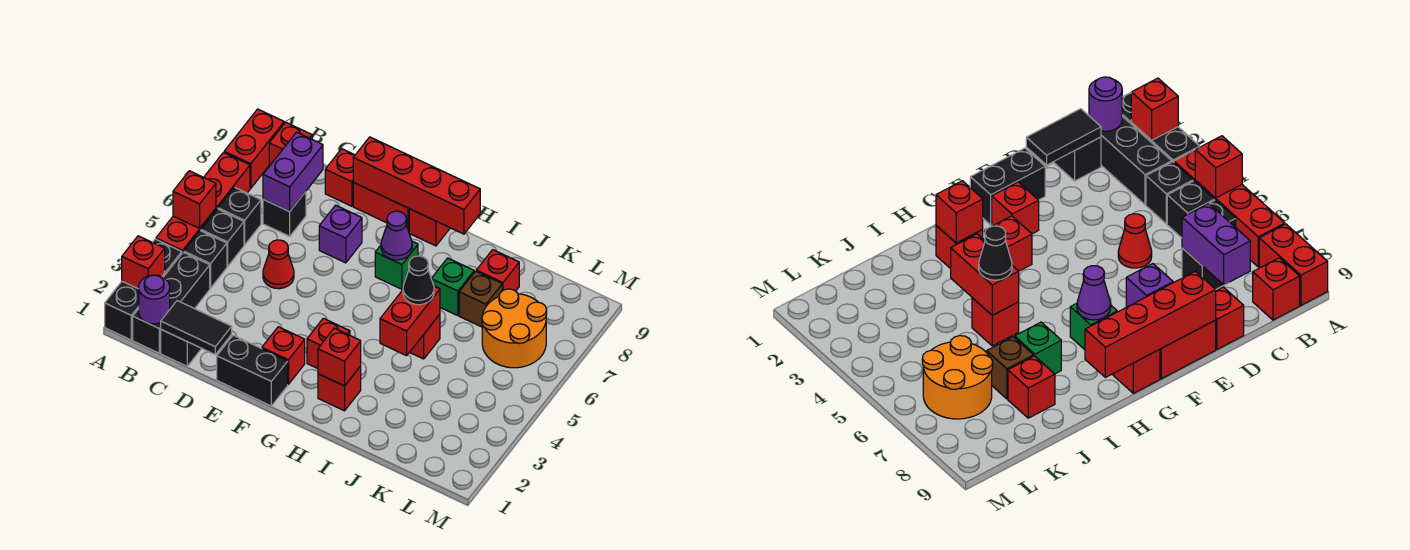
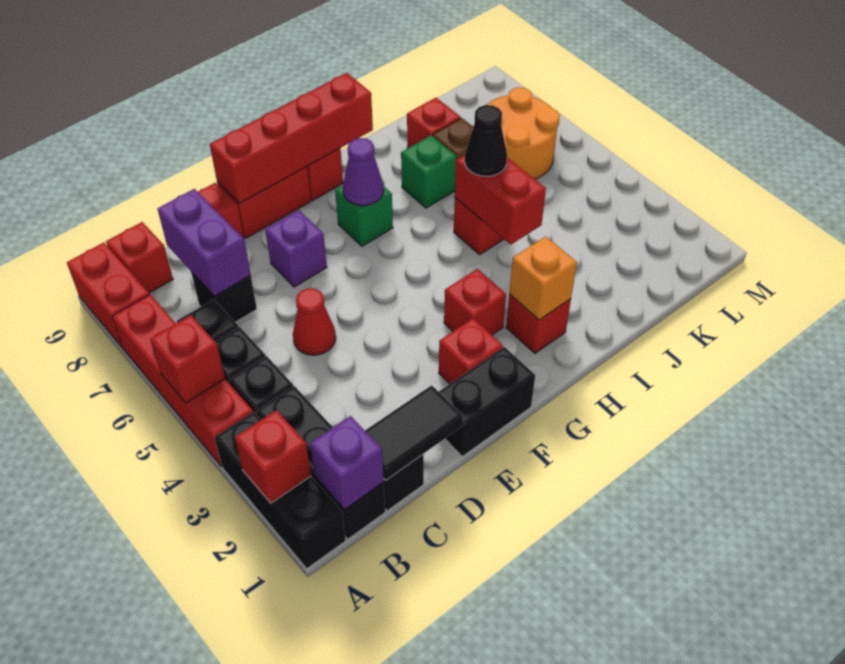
purple round brick B1 level 2 -> purple brick B1 level 2
red brick H2 level 2 -> orange brick H2 level 2

